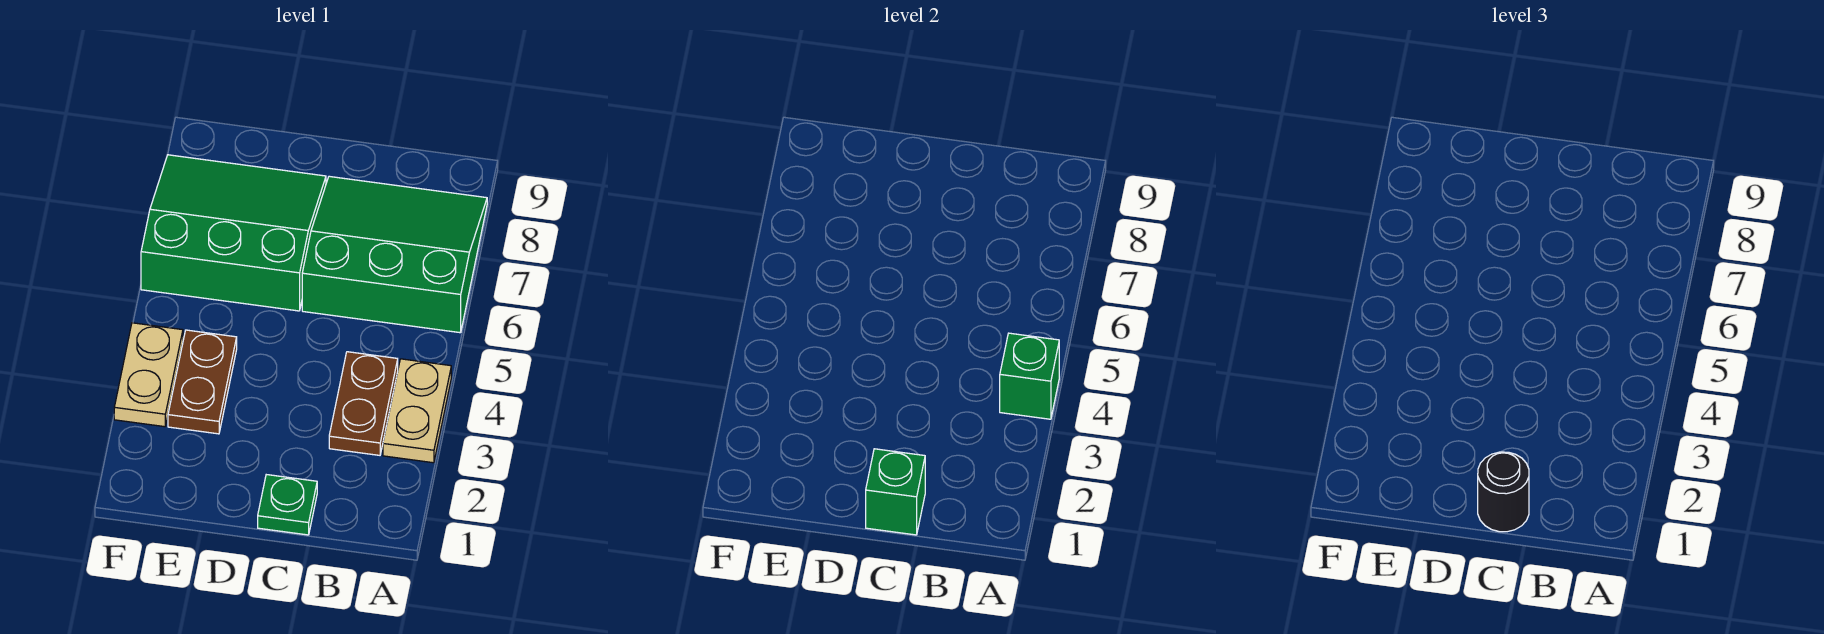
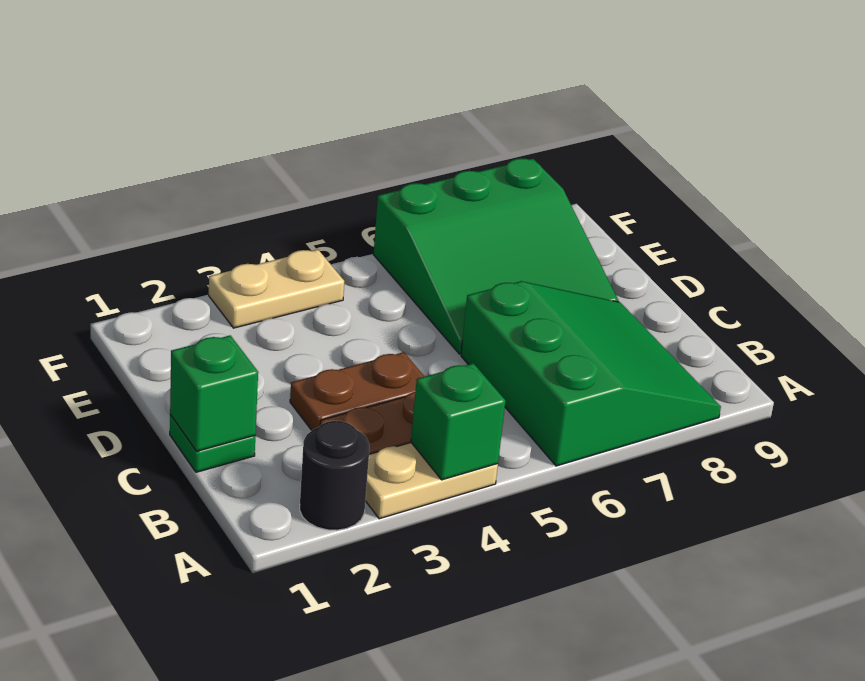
black round brick C1 level 3 -> black round brick A2 level 1
green slope D6:F8 level 1 top 6 -> green slope D6:F8 level 1 top F
brown plate E3:E4 level 1 -> brown plate C3:C4 level 1

